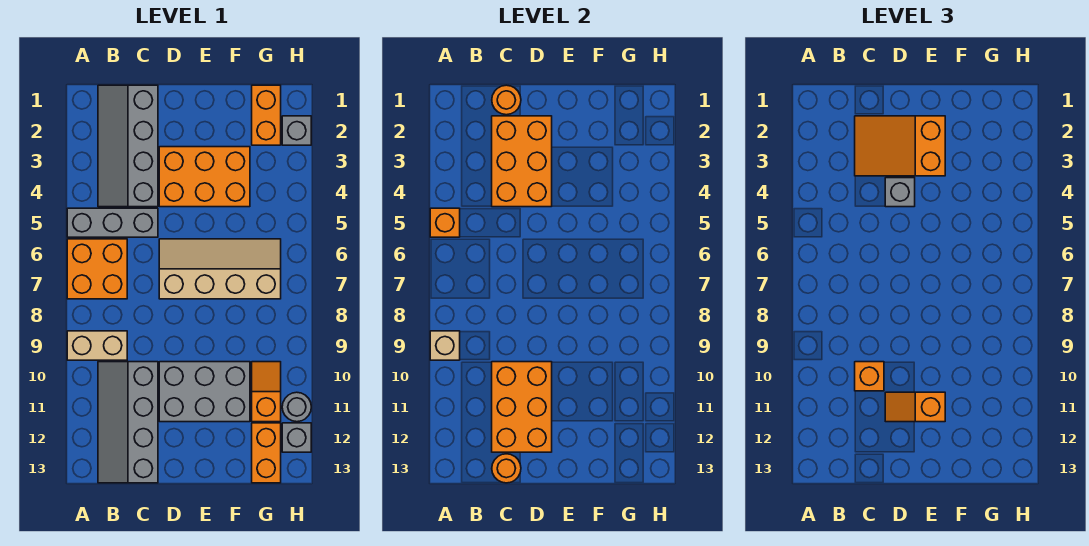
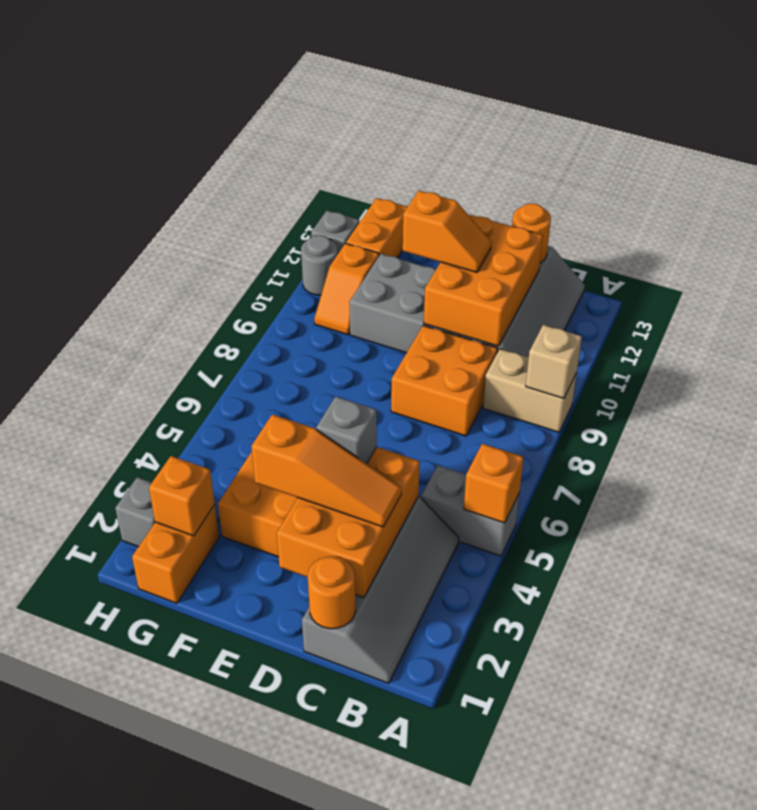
grey brick A5:C5 level 1 -> grey brick A5:B5 level 1
orange brick A6:B7 level 1 -> orange brick C8:D9 level 1
orange slope C2:E3 level 3 top E -> orange slope C3:E3 level 3 top E
orange brick C10 level 3 -> orange brick G2 level 2
tan slope D6:G7 level 1 top 7 -> none

